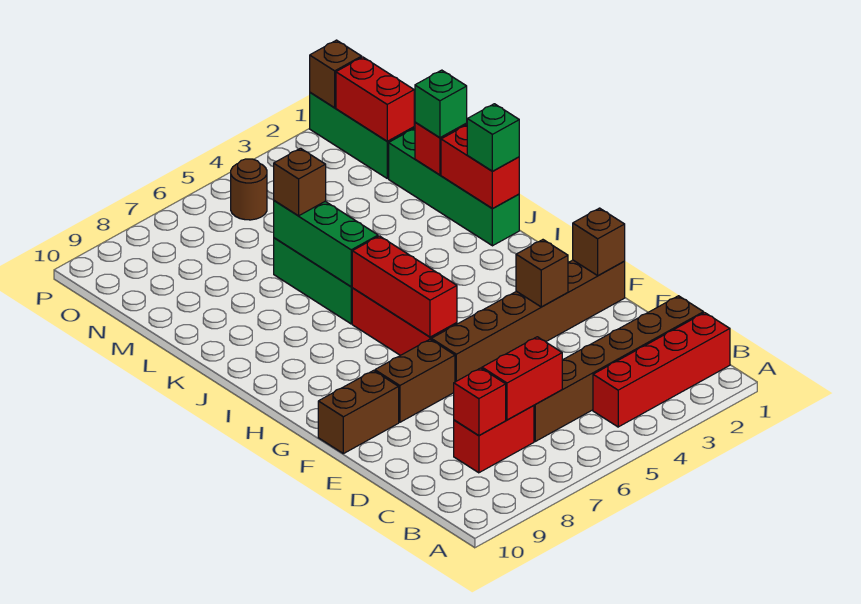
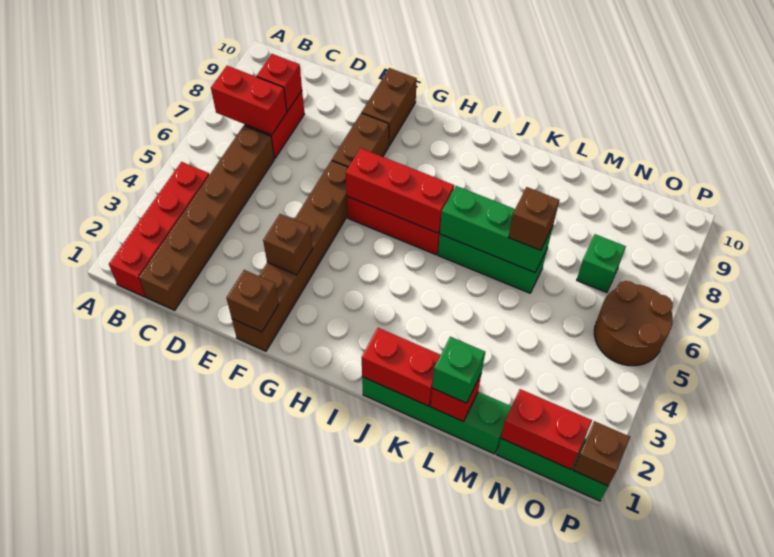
red brick C6:C7 level 2 -> red brick B7:C7 level 2
green brick J1 level 3 -> green brick N7 level 1
brown round brick O5 level 1 -> brown round brick O5:P6 level 1

